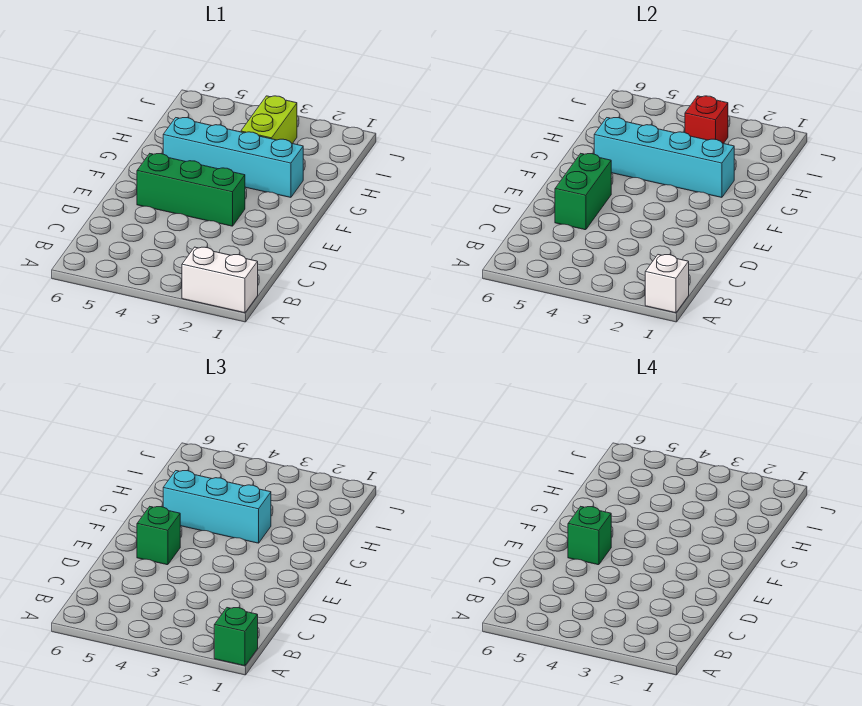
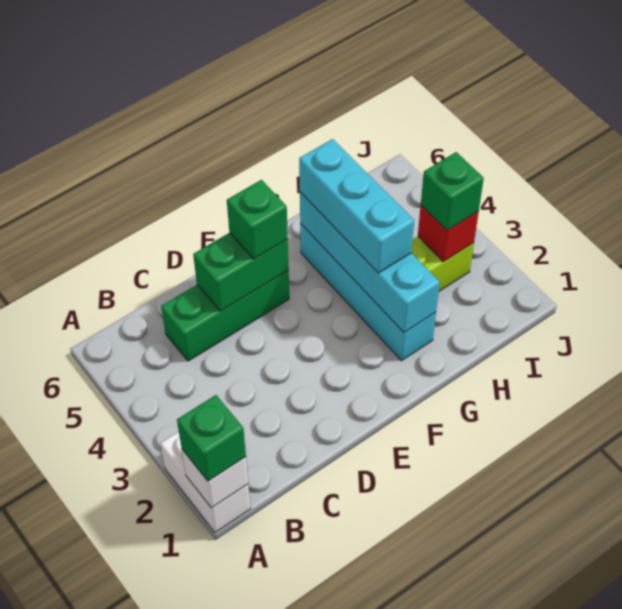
green brick E3:E5 level 1 -> green brick C5:E5 level 1
green brick E5 level 4 -> green brick I3 level 3

